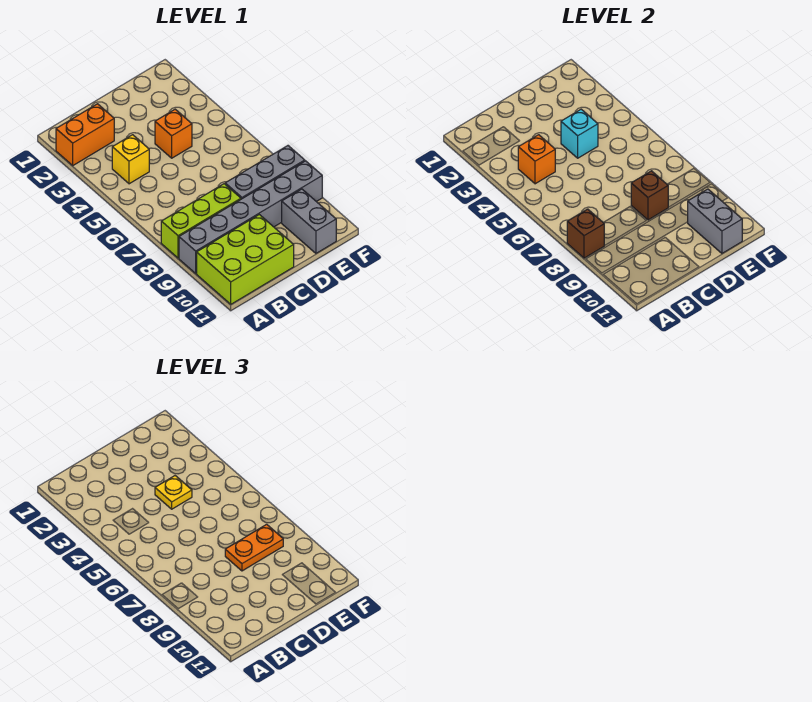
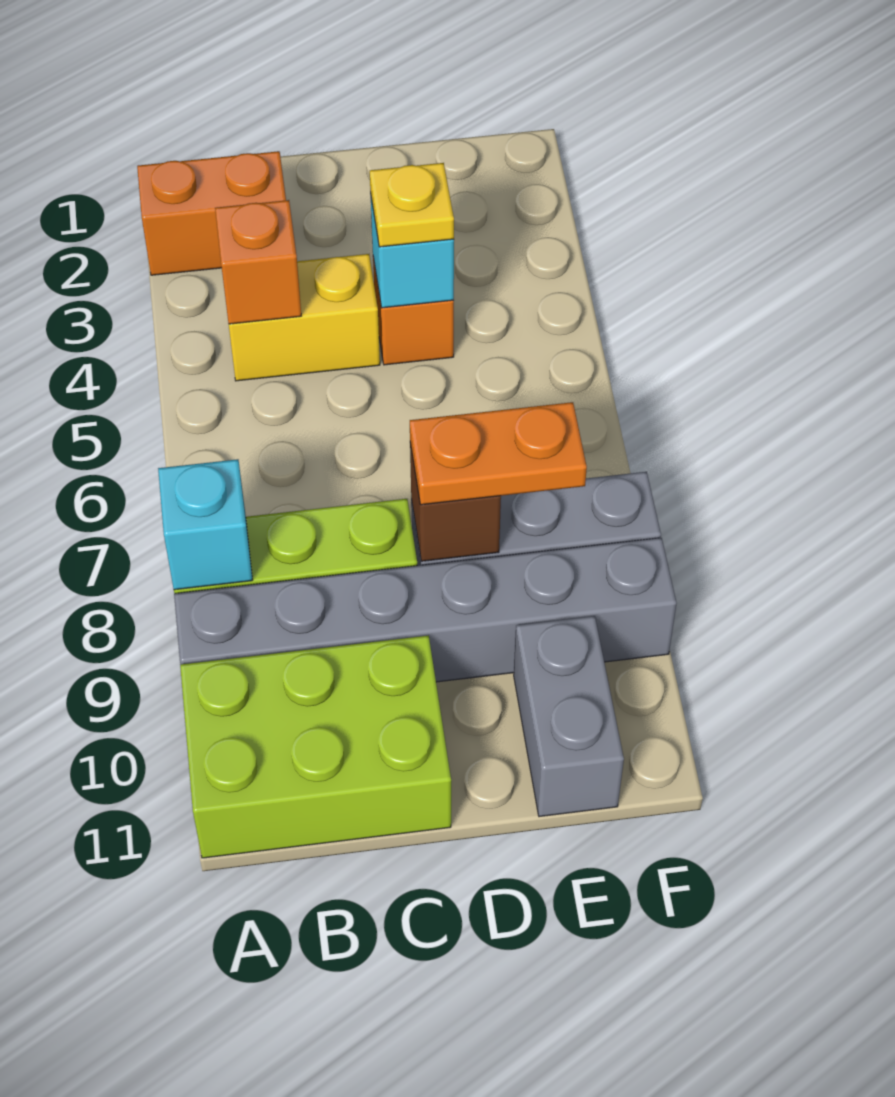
brown brick A8 level 2 -> cyan brick A8 level 2
yellow brick B4 level 1 -> yellow brick B4:C4 level 1
grey brick E10:E11 level 2 -> none

